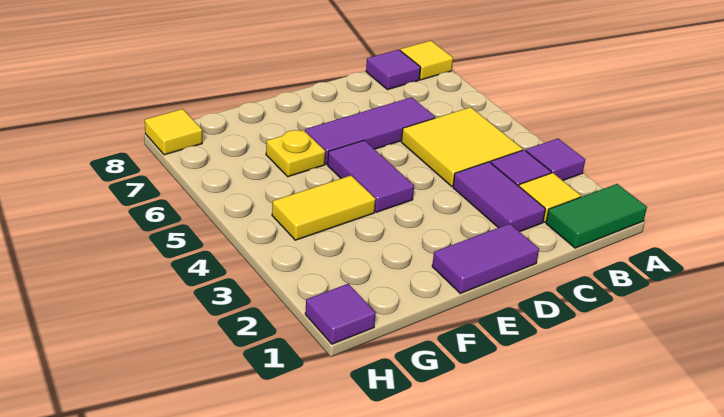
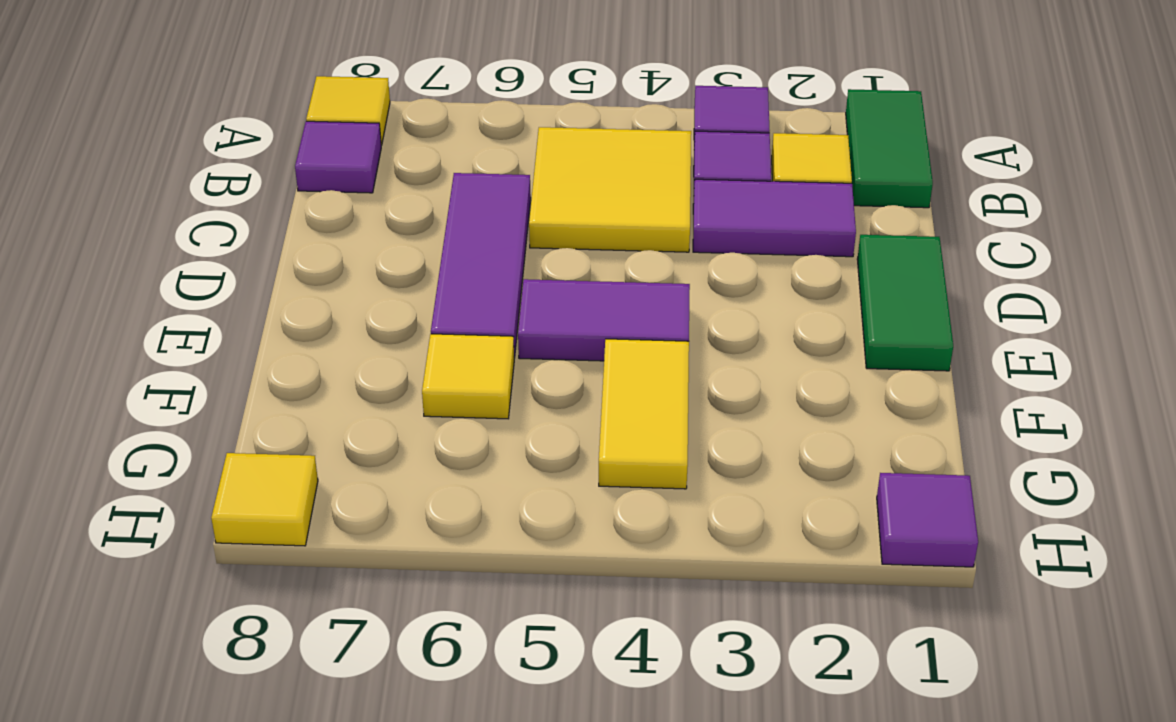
purple tile D1:E1 level 1 -> green tile D1:E1 level 1
yellow plate F6 level 1 -> yellow tile F6 level 1

